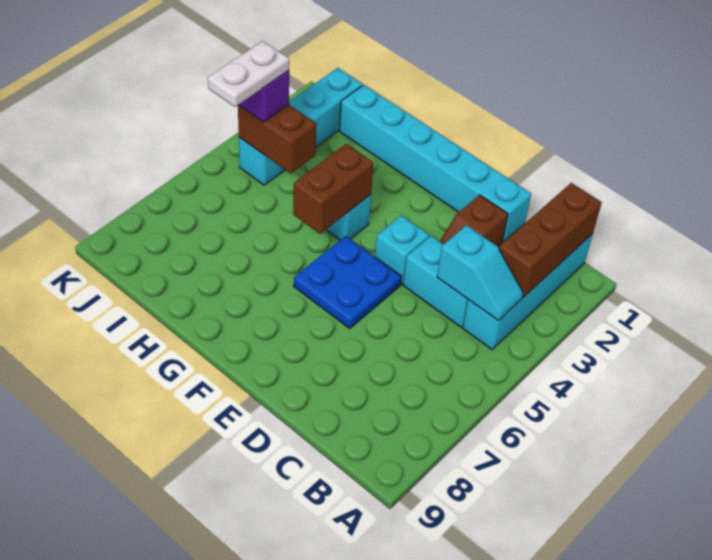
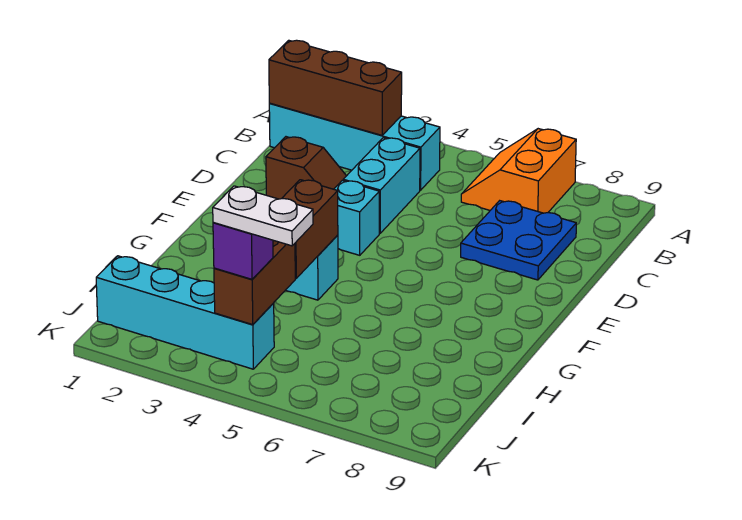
none -> orange slope A6:B7 level 1 top 7
cyan slope B4:C4 level 2 top C -> none
cyan brick D1:I1 level 1 -> none
blue plate E5:F6 level 1 -> blue plate C7:D8 level 1
brown brick G4:G5 level 2 -> brown brick G4:H4 level 2

